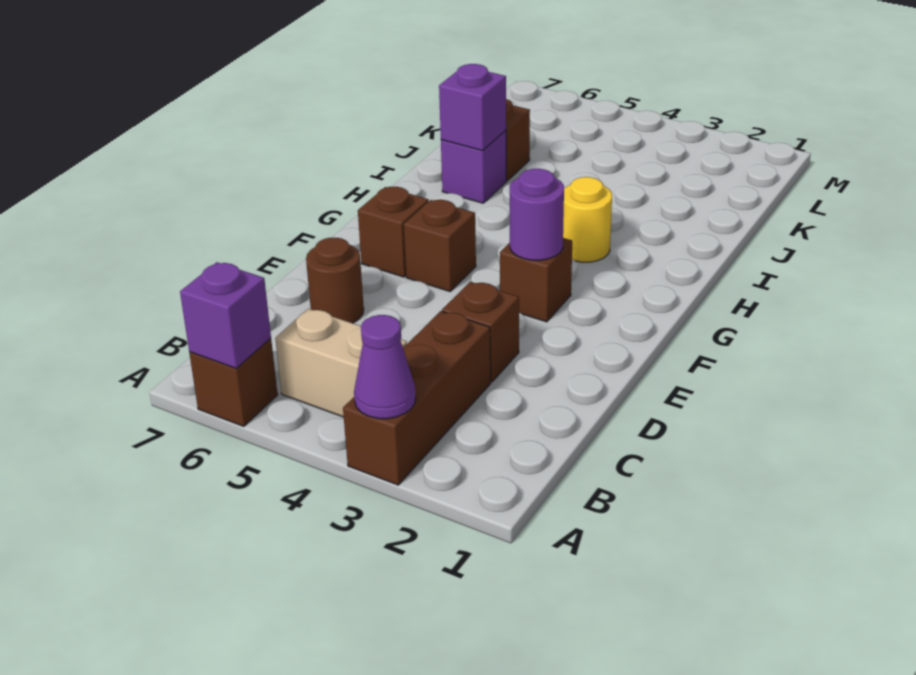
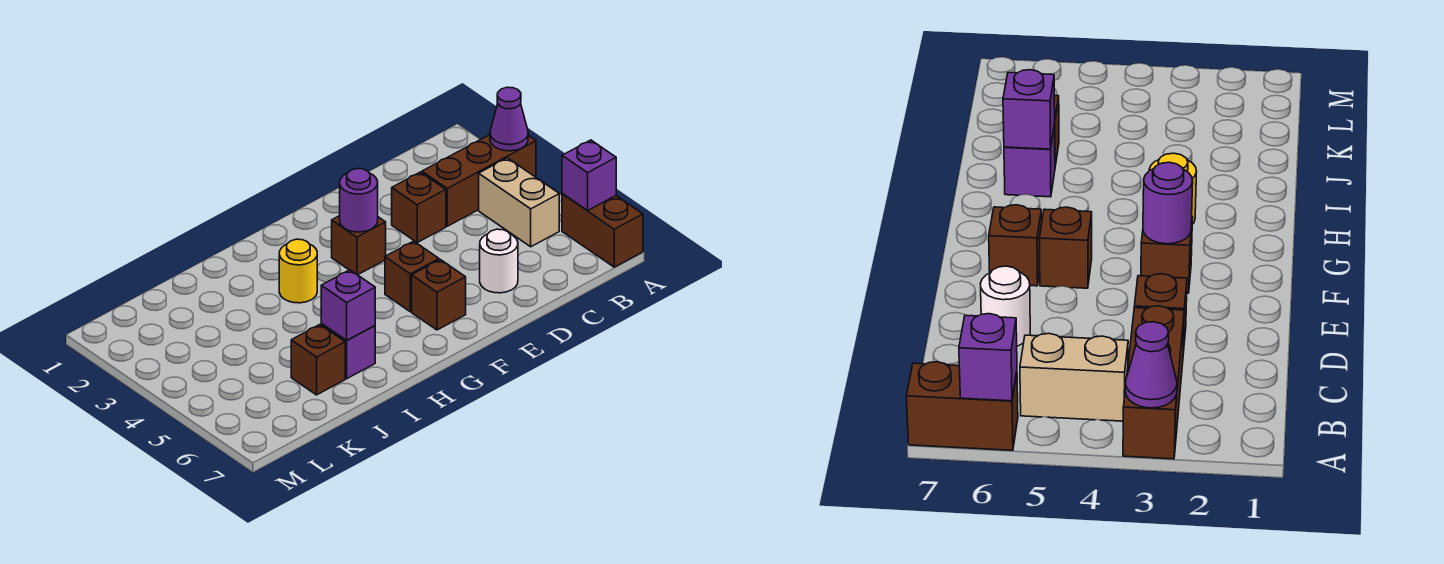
brown brick A6 level 1 -> brown brick A6:A7 level 1
brown round brick D6 level 1 -> white round brick D6 level 1

